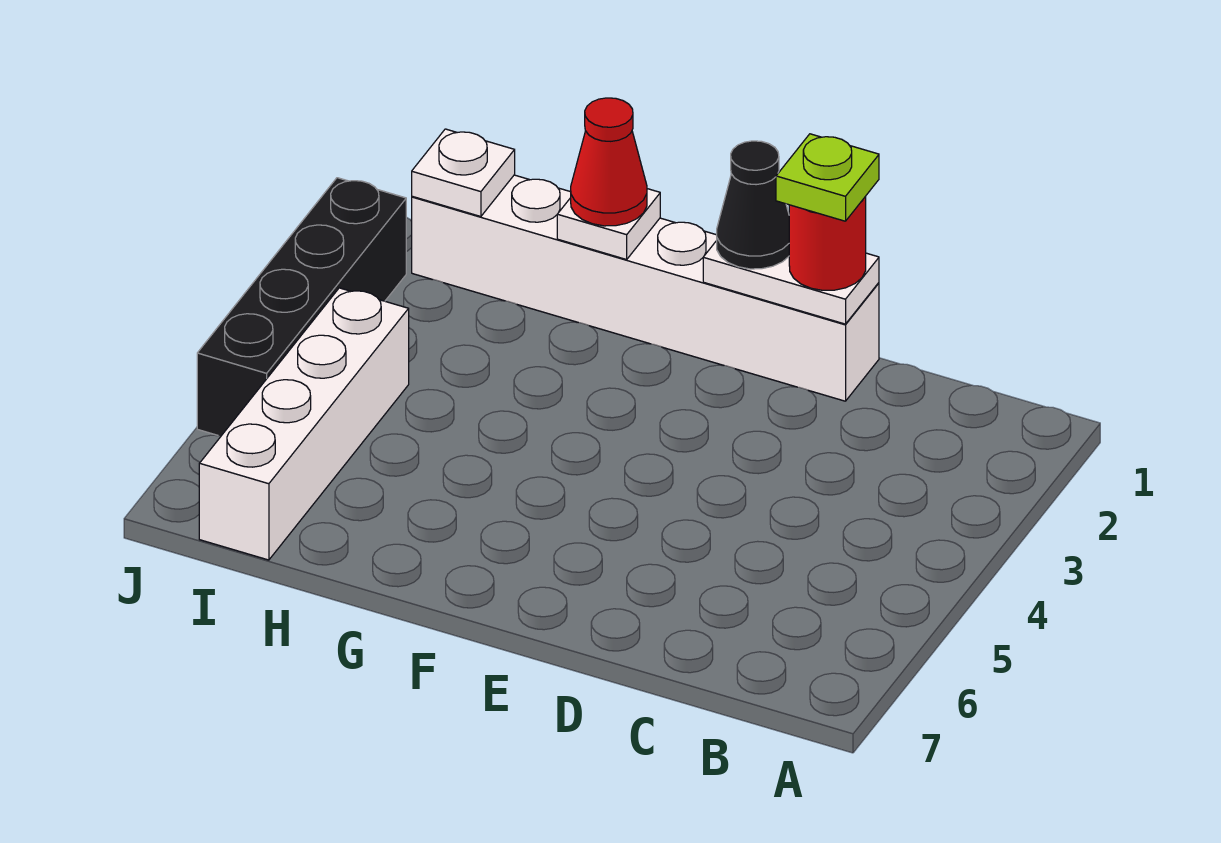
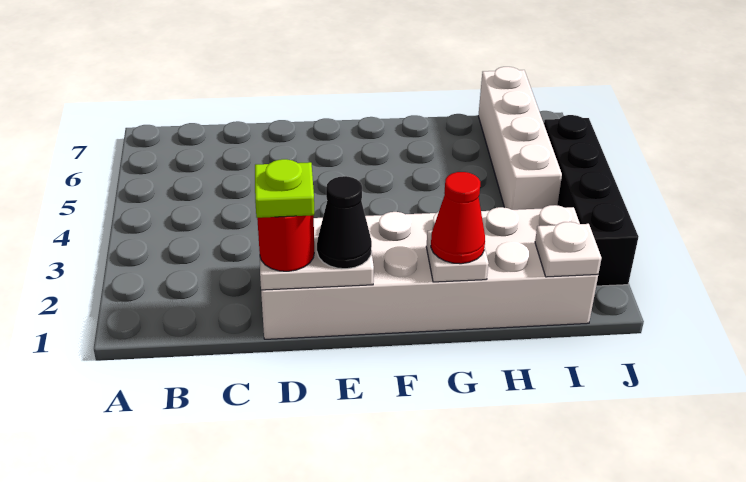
white brick D1:I1 level 1 -> white brick D1:I2 level 1

